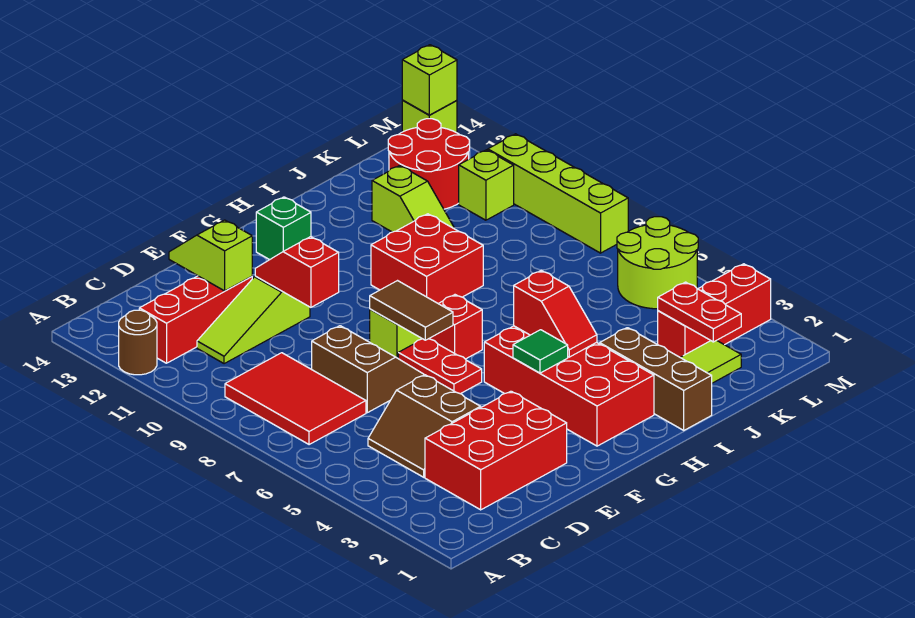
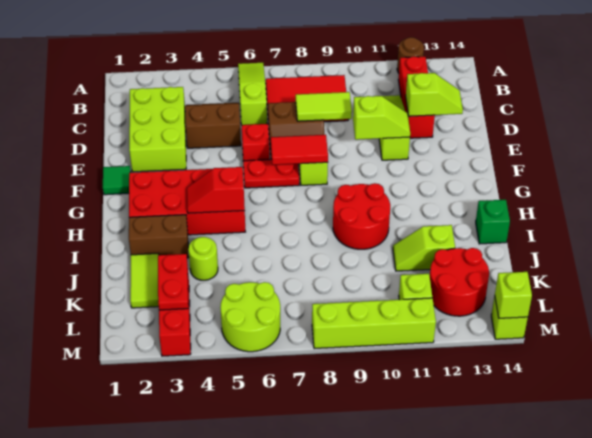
none -> lime slope A6:C6 level 1 top C
red brick C2:E3 level 1 -> lime brick C2:E3 level 1
none -> lime tile D8:D9 level 2
red slope E10:E11 level 2 top 10 -> lime slope E10:E11 level 2 top 10
brown tile F7:F8 level 2 -> red tile F7:F8 level 2
green tile G4 level 2 -> green tile F1 level 1
red brick G7 level 1 -> red brick E6 level 1
green brick G13 level 1 -> green brick I14 level 1
red brick H9:I10 level 1 -> red round brick H9:I10 level 1
brown brick I1:I3 level 1 -> brown brick I2:I3 level 1
none -> lime round brick J4 level 1
red plate K2:K3 level 2 -> red plate K3:L3 level 2

